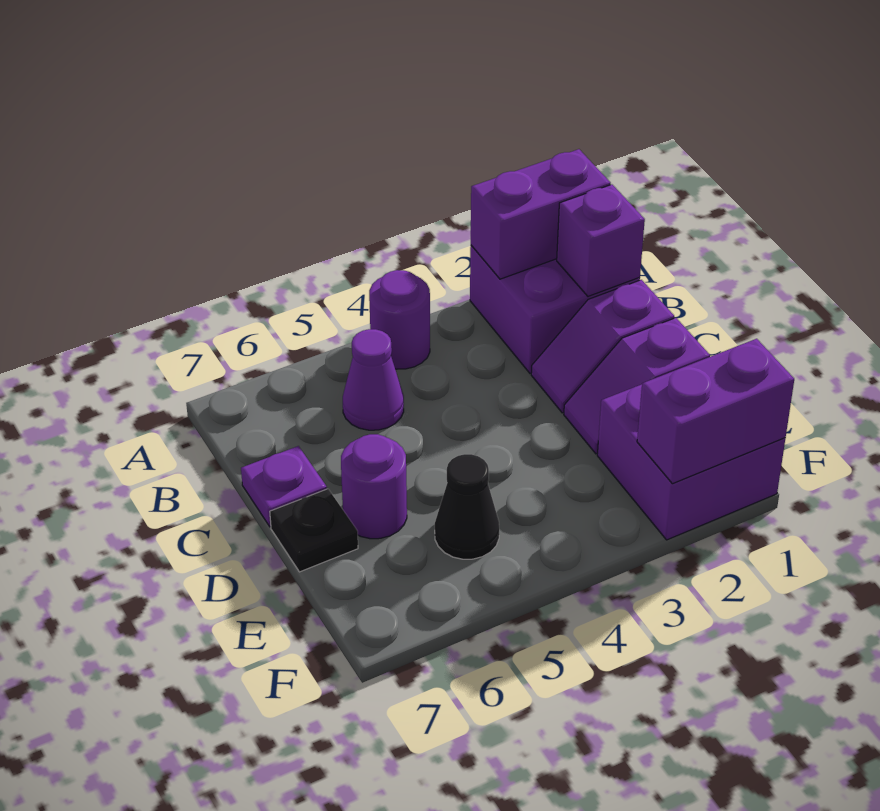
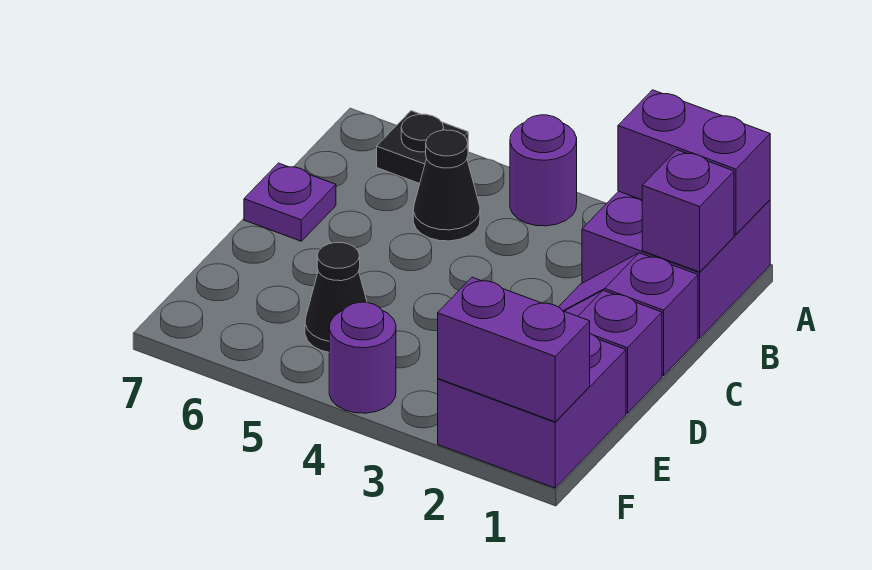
purple cone B5 level 1 -> black cone B5 level 1
purple round brick D6 level 1 -> purple round brick F4 level 1
black plate D7 level 1 -> black plate A6 level 1

